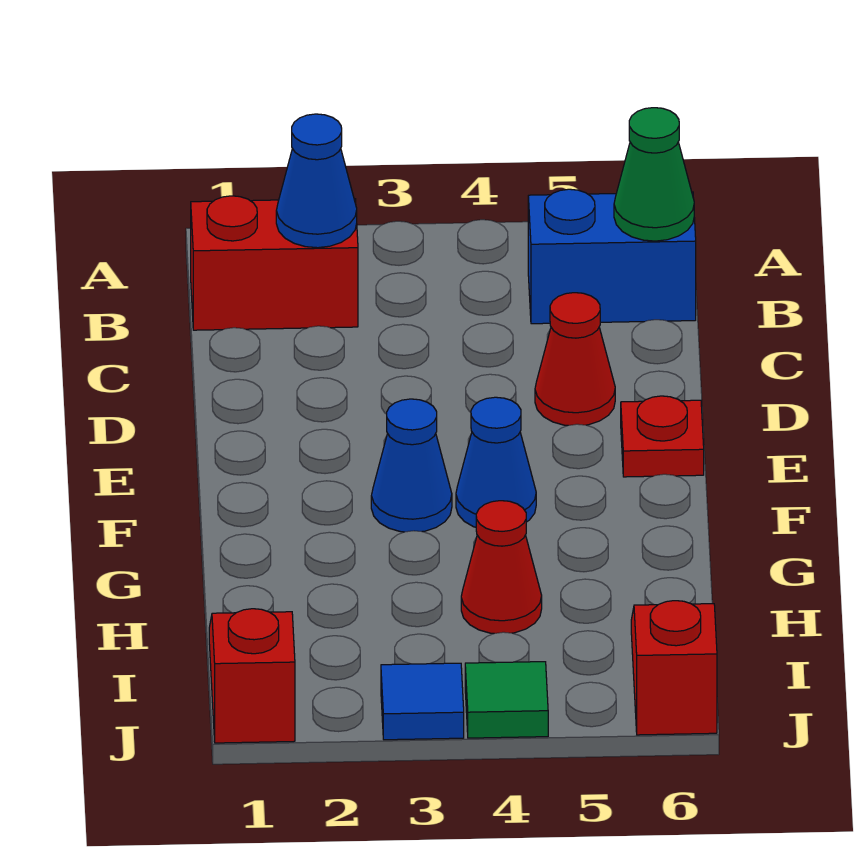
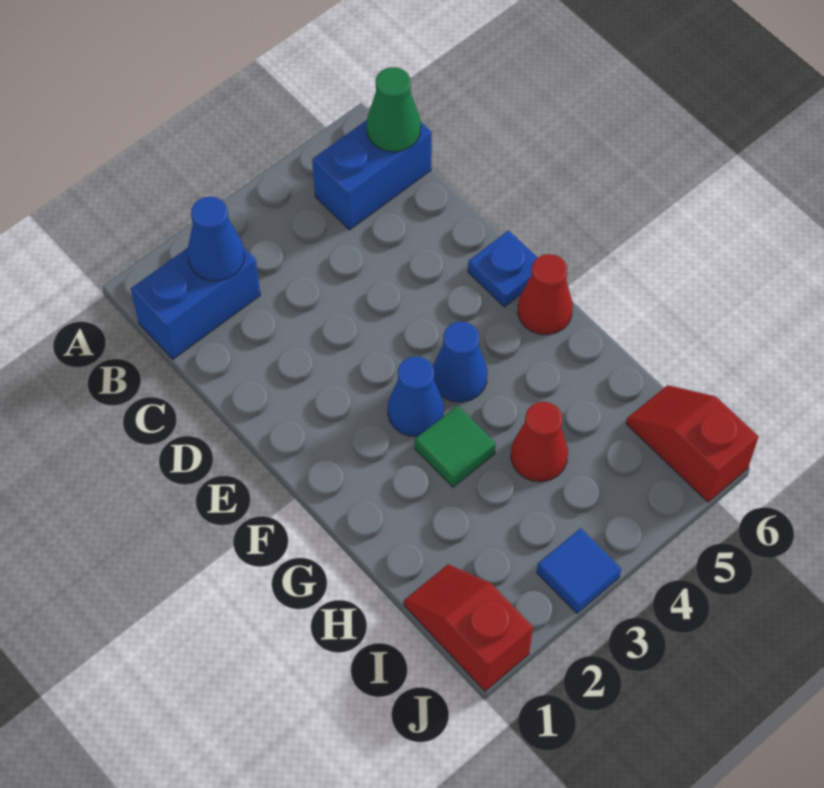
red brick B1:B2 level 1 -> blue brick B1:B2 level 1
red cone D5 level 1 -> red cone F6 level 1
red plate E6 level 1 -> blue plate E6 level 1
green tile J4 level 1 -> green tile G3 level 1

